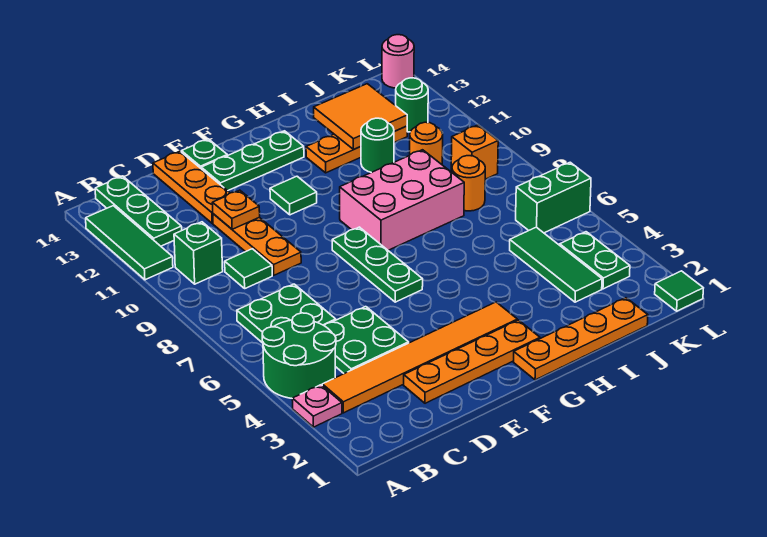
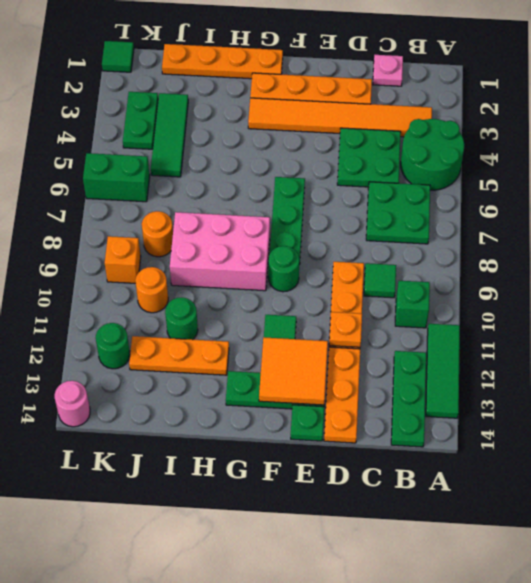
pink plate A3 level 1 -> pink plate C1 level 1
none -> green round brick F9 level 1
orange tile I12:J13 level 2 -> orange tile E12:F13 level 2

